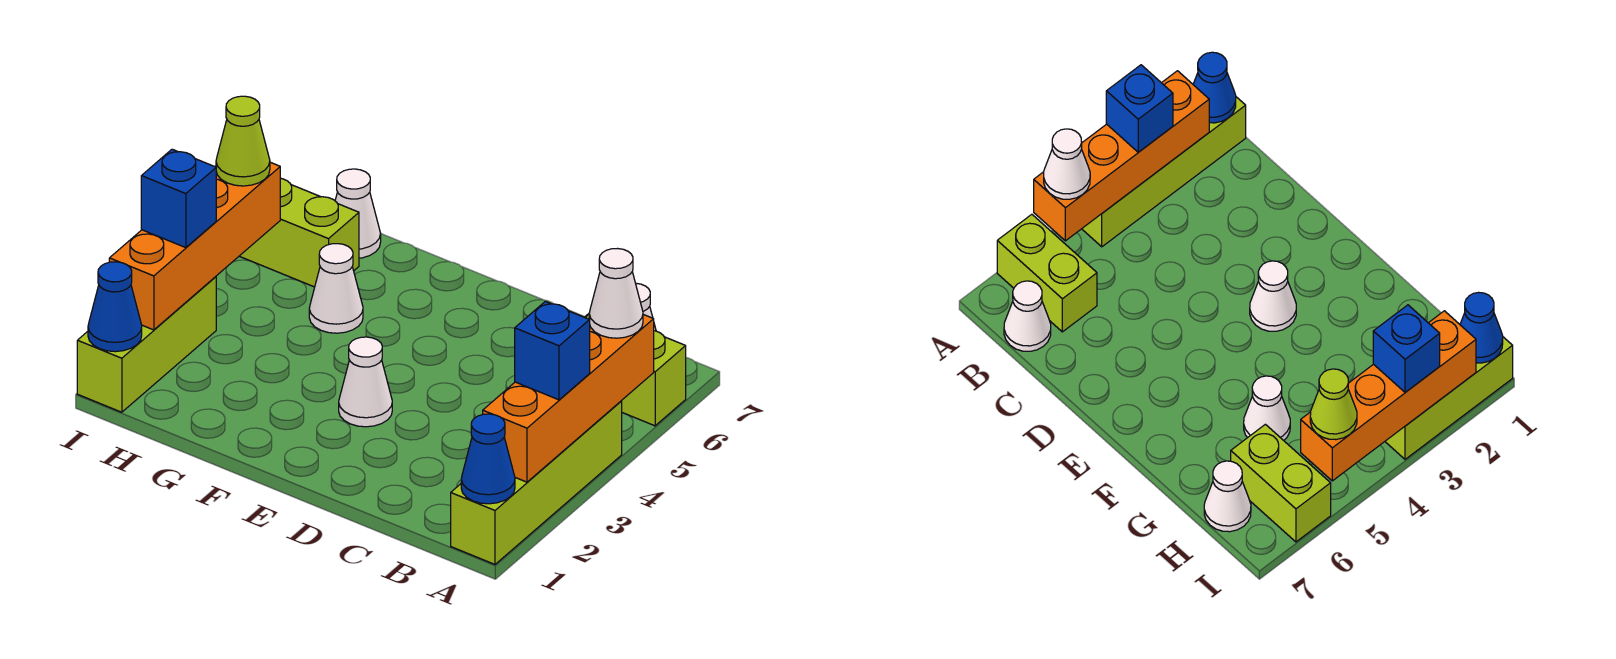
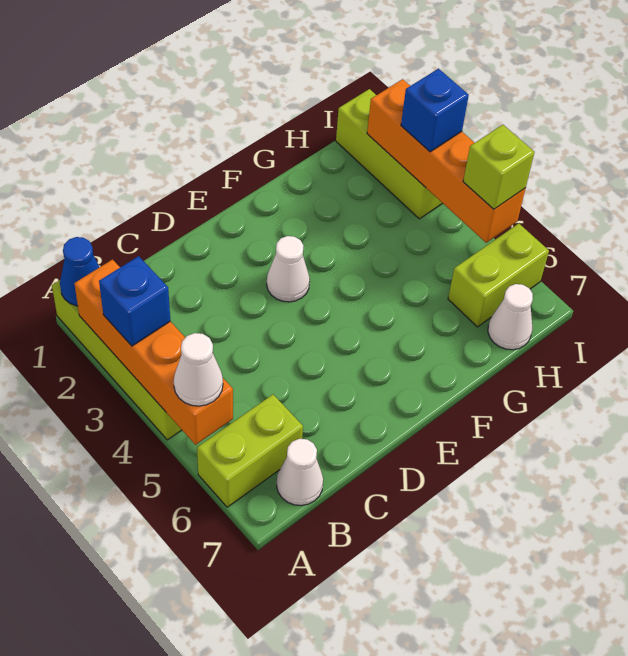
white cone G5 level 1 -> none
blue cone I1 level 2 -> none
lime cone I5 level 3 -> lime brick I5 level 3

